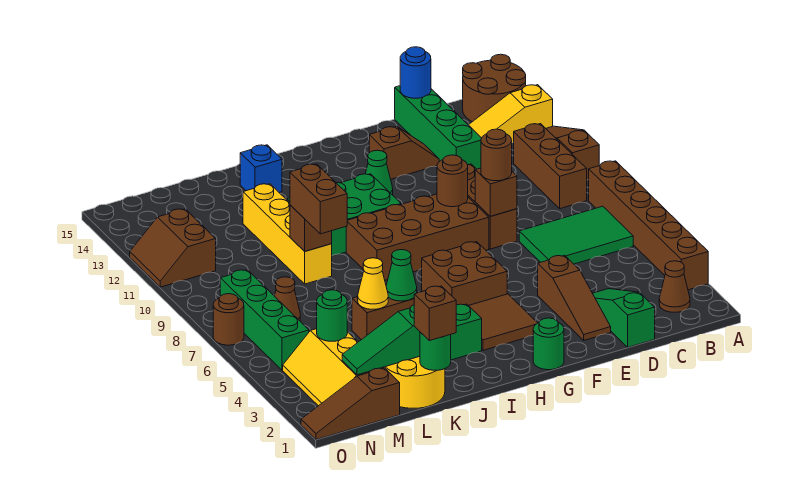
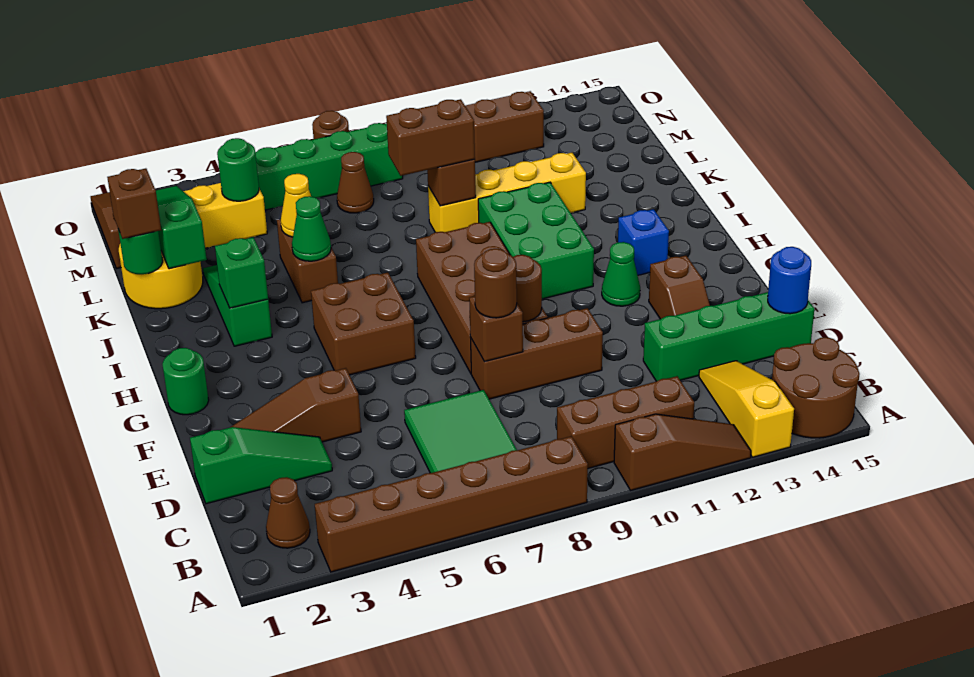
brown tile G3:H4 level 1 -> none
none -> green brick I3 level 2
blue brick J14 level 1 -> blue brick H13 level 1

